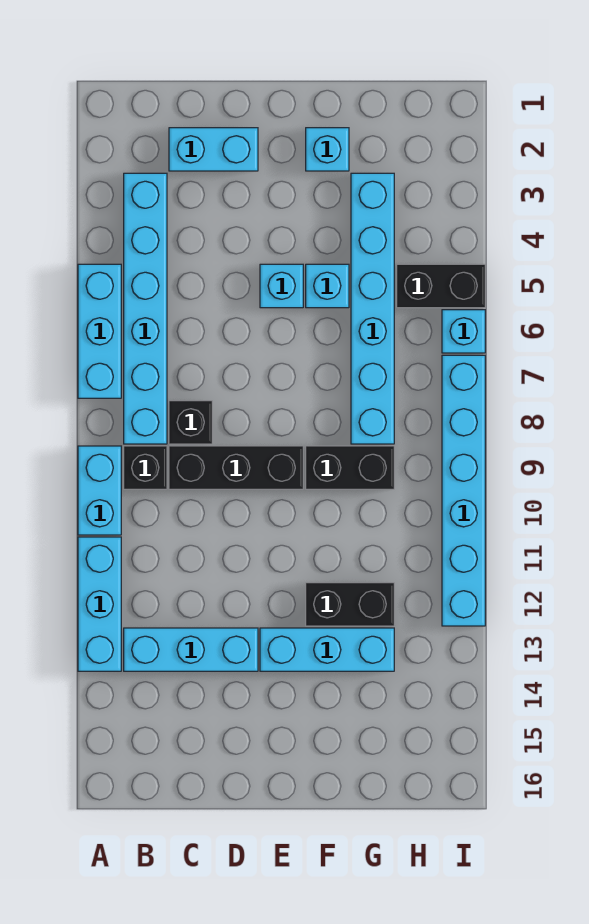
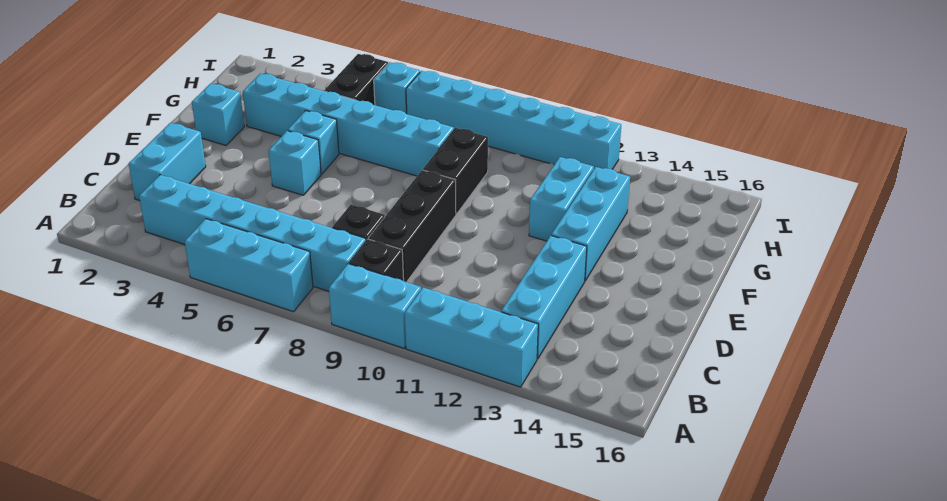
black brick F12:G12 level 1 -> cyan brick F12:G12 level 1

